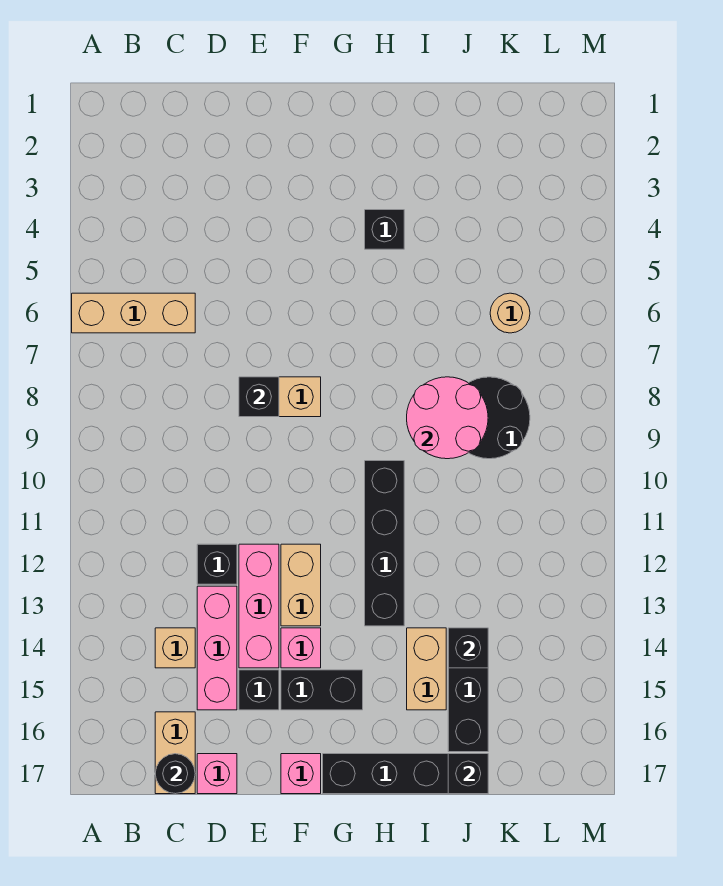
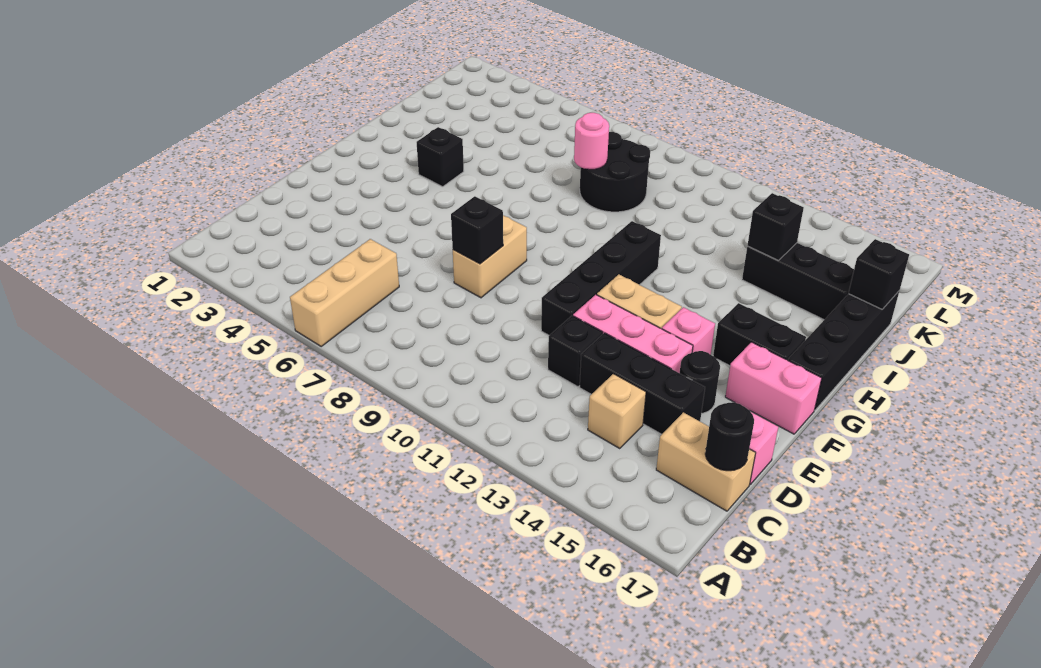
pink brick D13:D15 level 1 -> black brick D13:D15 level 1
black brick E15 level 1 -> black round brick E15 level 1
black brick F15:G15 level 1 -> black brick G15:G16 level 1
pink brick F17 level 1 -> pink brick F16:F17 level 1
black brick H10:H13 level 1 -> black brick E11:H11 level 1
pink round brick I8:J9 level 2 -> pink round brick J8 level 2
tan brick I14:I15 level 1 -> none
tan round brick K6 level 1 -> none

